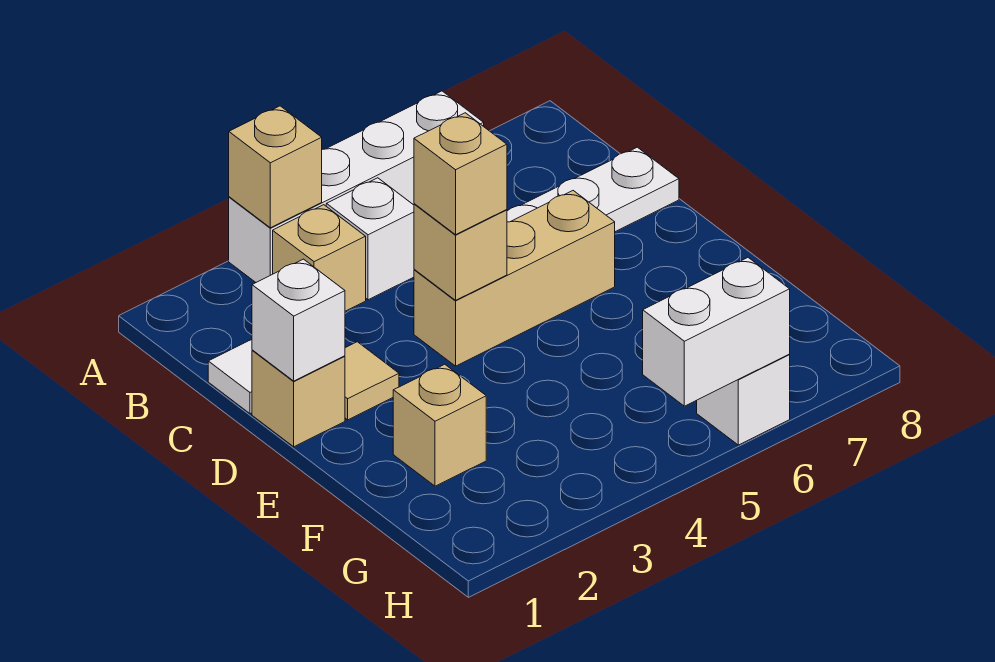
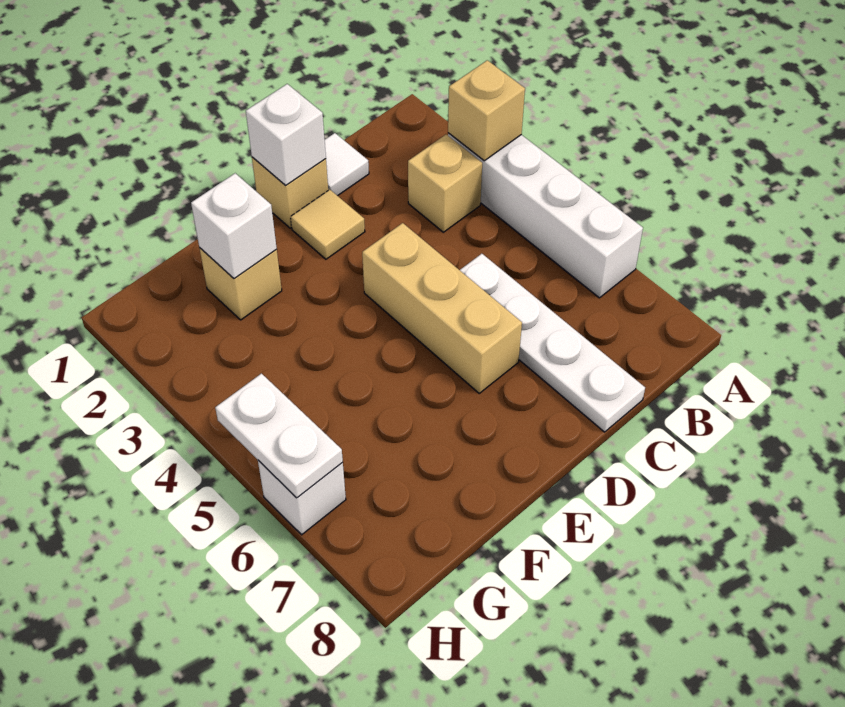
white brick B4 level 1 -> white brick F2 level 2
tan brick D4 level 2 -> none
tan brick D4 level 3 -> none
white brick H5:H6 level 2 -> white plate H5:H6 level 2

